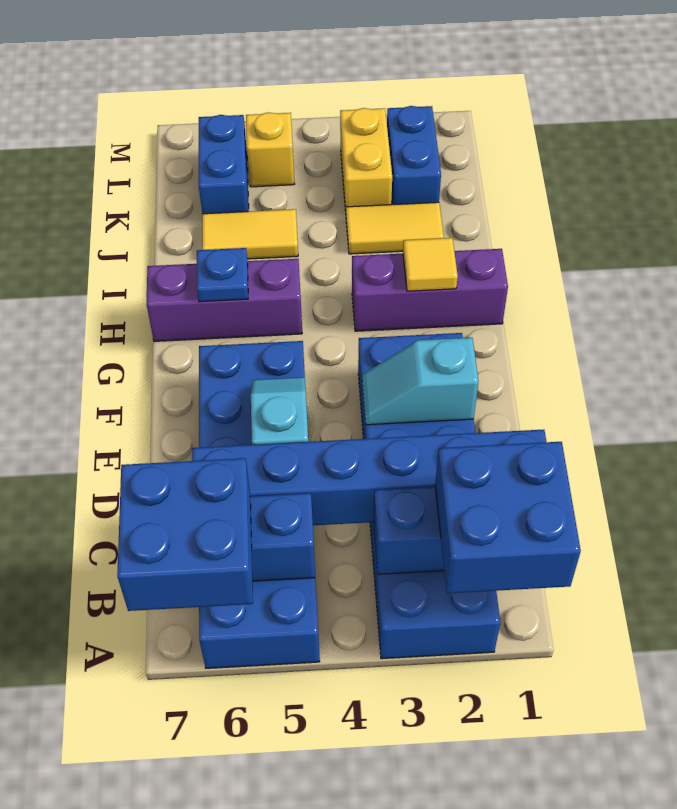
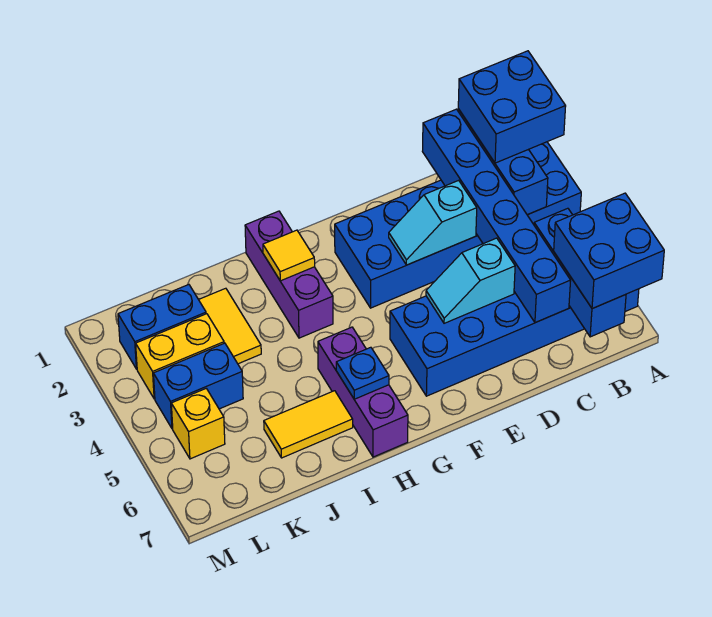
cyan slope E2:E3 level 2 top 2 -> cyan slope D3:E3 level 2 top D
yellow tile J5:J6 level 1 -> yellow tile I6:J6 level 1
blue brick K6:L6 level 1 -> blue brick K4:L4 level 1

